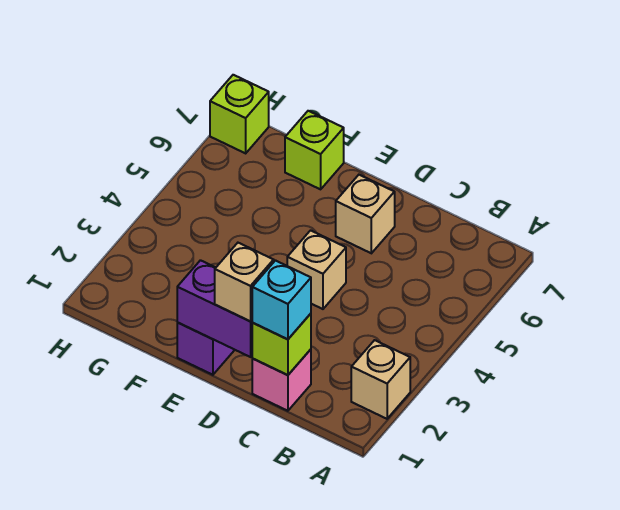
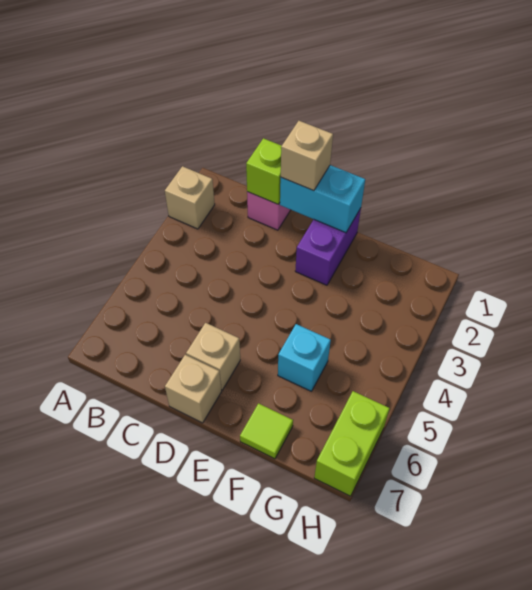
cyan brick C1 level 3 -> cyan brick F5 level 1
purple brick D1:E1 level 2 -> cyan brick D1:E1 level 2
tan brick D4 level 1 -> tan brick D7 level 1
lime brick F7 level 1 -> lime tile F7 level 1
lime brick H7 level 1 -> lime brick H6:H7 level 1

